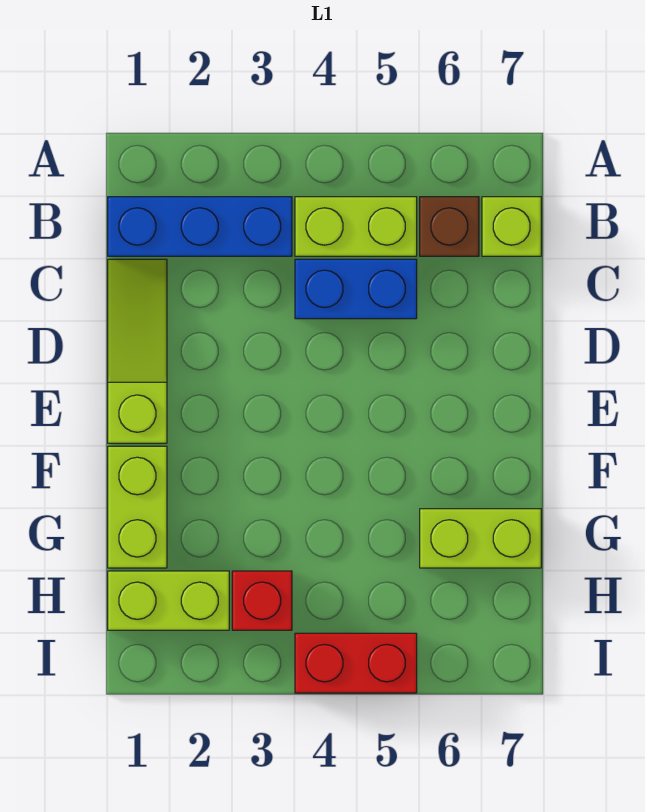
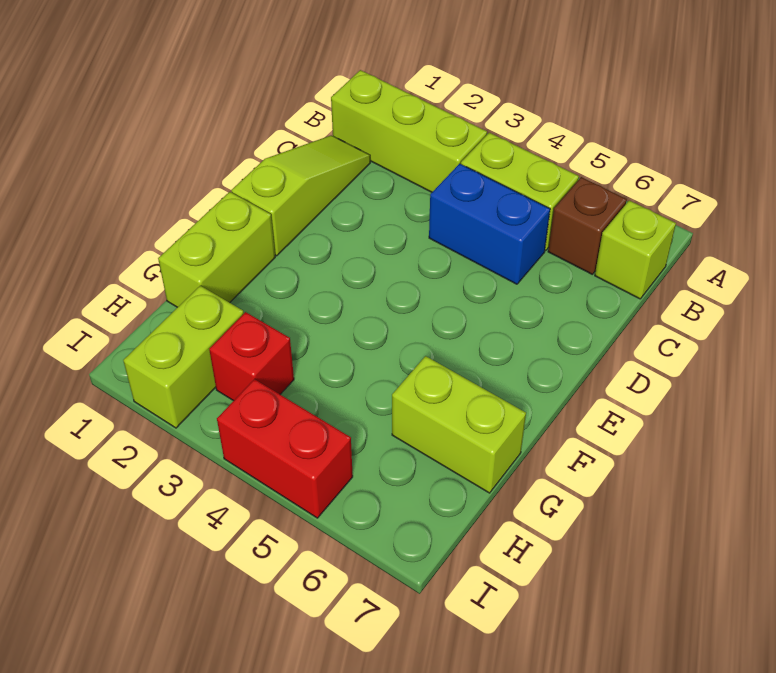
blue brick B1:B3 level 1 -> lime brick B1:B3 level 1
lime brick H1:H2 level 1 -> lime brick H2:I2 level 1

